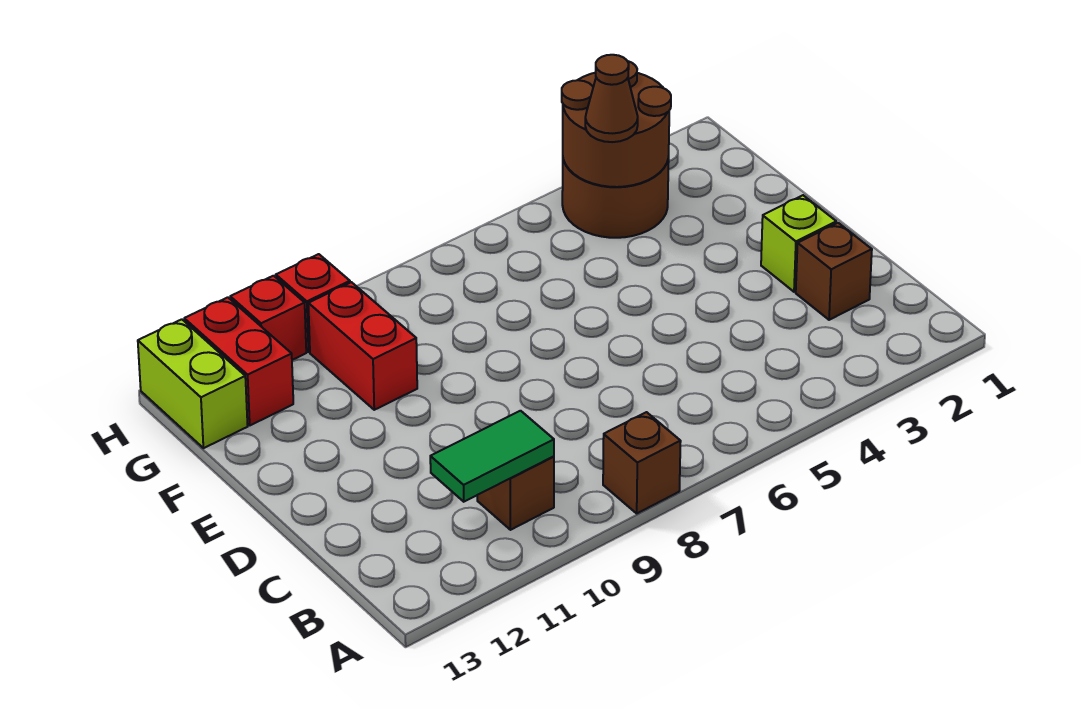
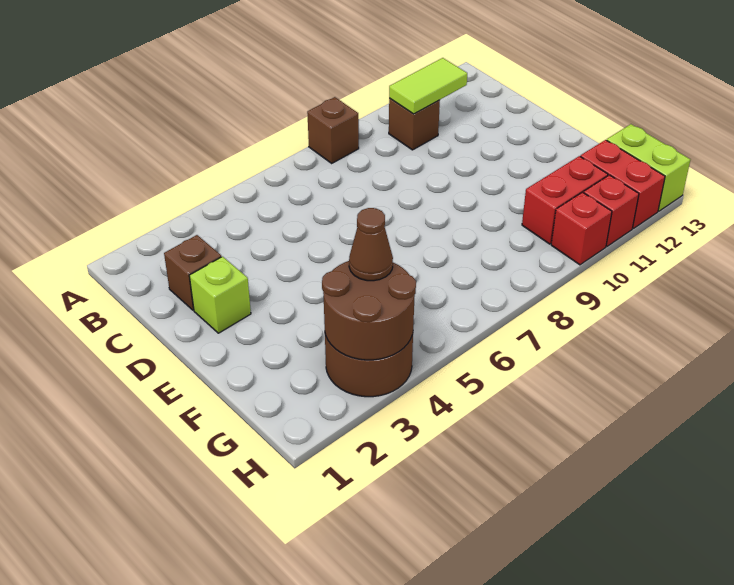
green tile B10:B11 level 2 -> lime tile B10:B11 level 2
red brick F10:G10 level 1 -> red brick G10:G11 level 1

